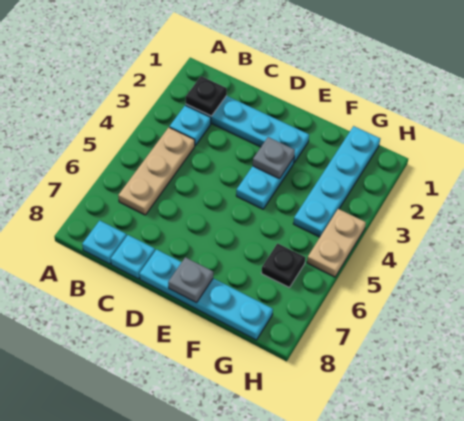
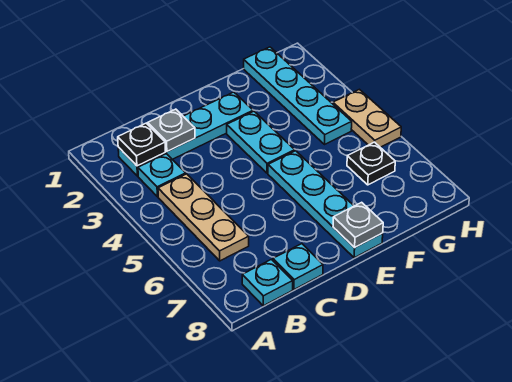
cyan plate D8:G8 level 1 -> cyan plate E5:E8 level 1
grey plate E3 level 2 -> grey plate C2 level 2

